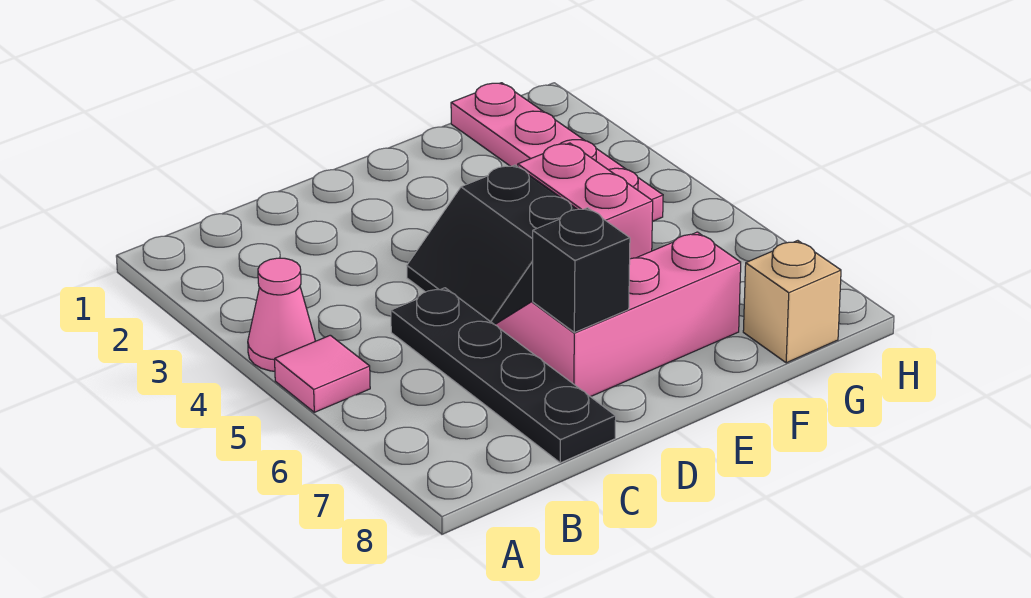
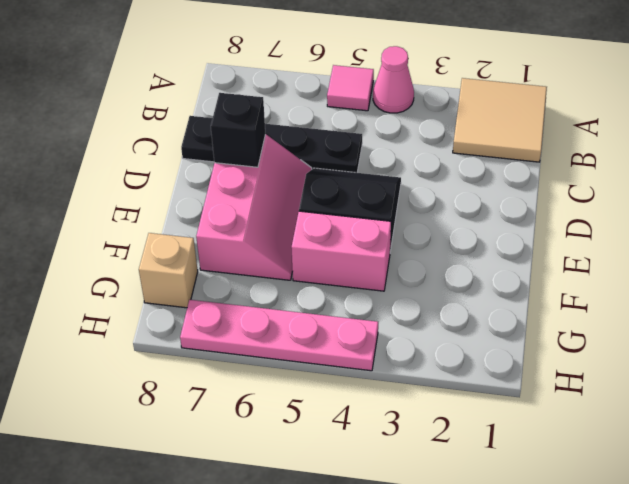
none -> tan tile A1:B2 level 1
pink plate G1:G4 level 1 -> pink plate H4:H7 level 1

